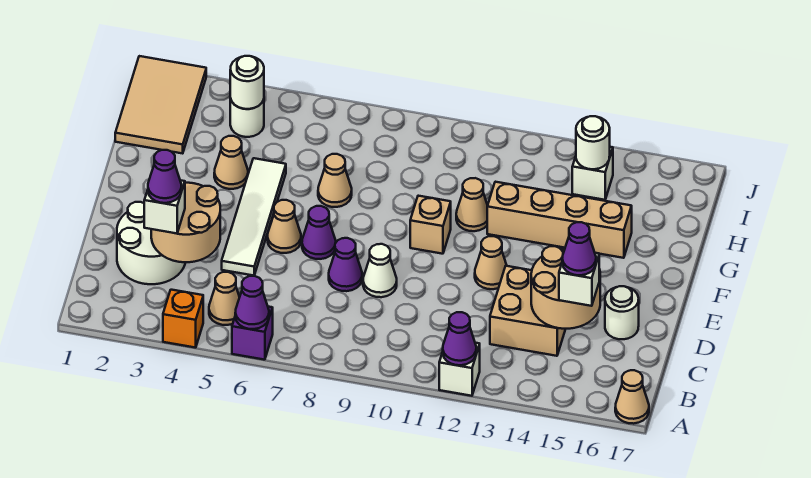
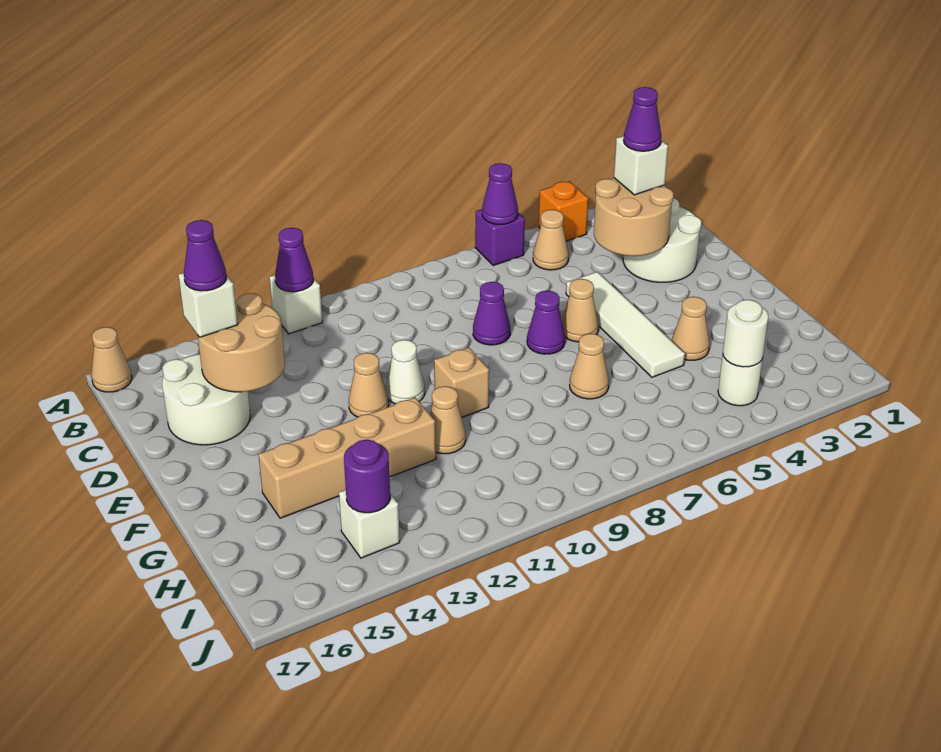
tan brick C13:D14 level 1 -> none
white cone D9 level 1 -> white cone E11 level 1
white round brick D16 level 1 -> white round brick C15:D16 level 1
tan tile H1:J2 level 1 -> none
white round brick I14 level 2 -> purple round brick I14 level 2

